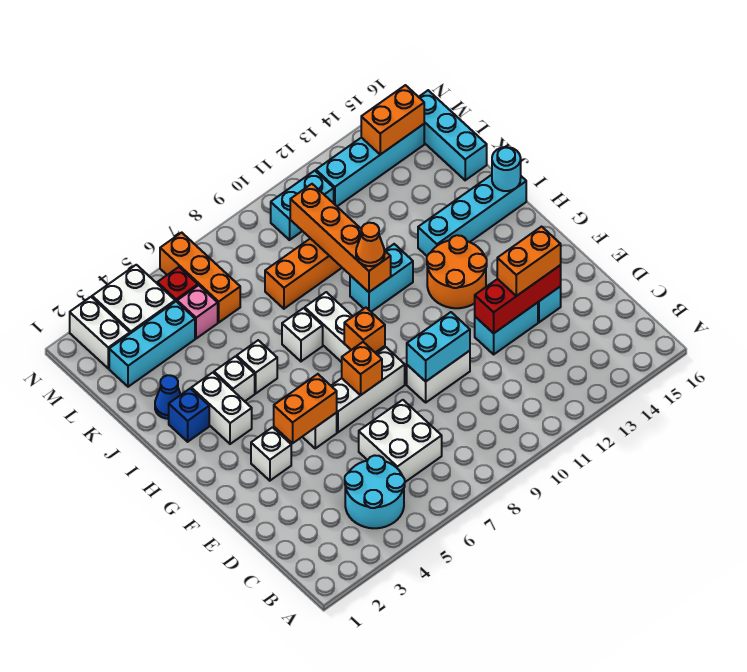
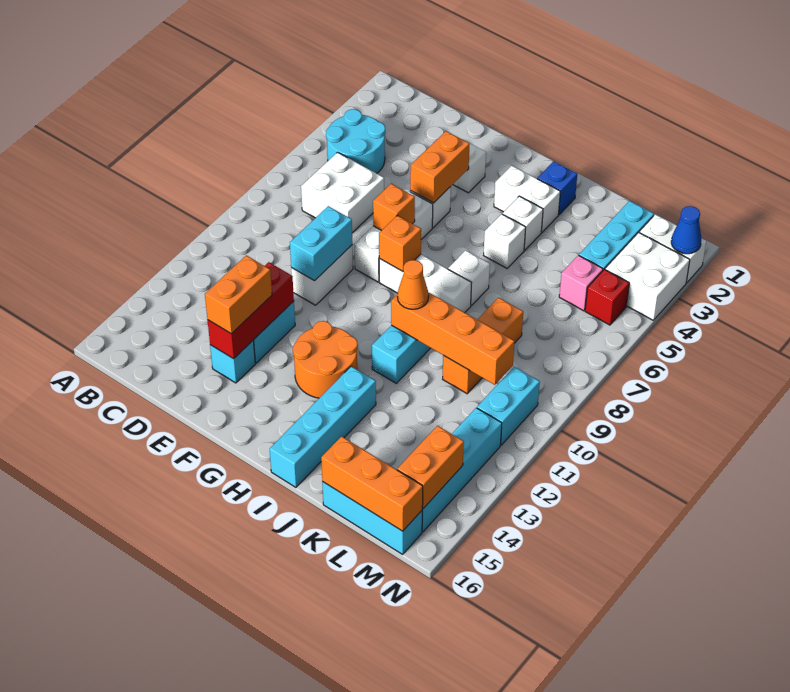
cyan round brick I16 level 2 -> none
blue cone J2 level 1 -> blue cone N2 level 2
orange brick L6:N6 level 1 -> orange brick K16:M16 level 2

